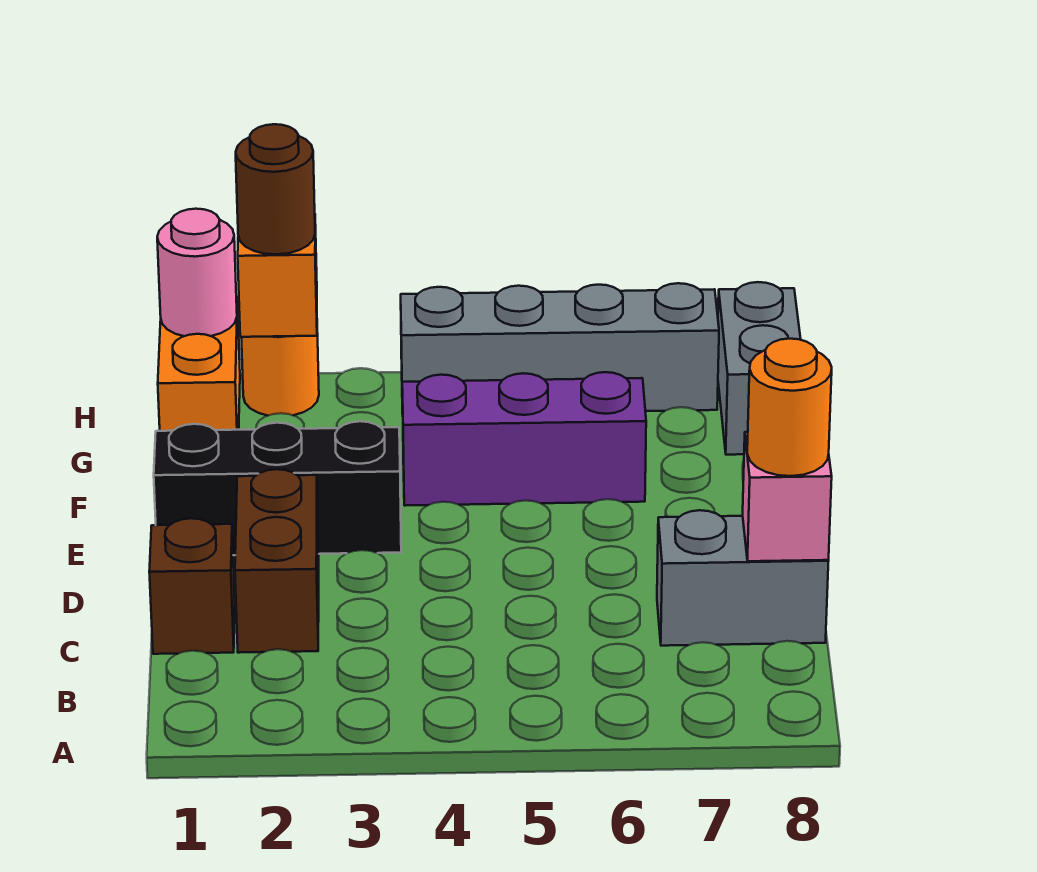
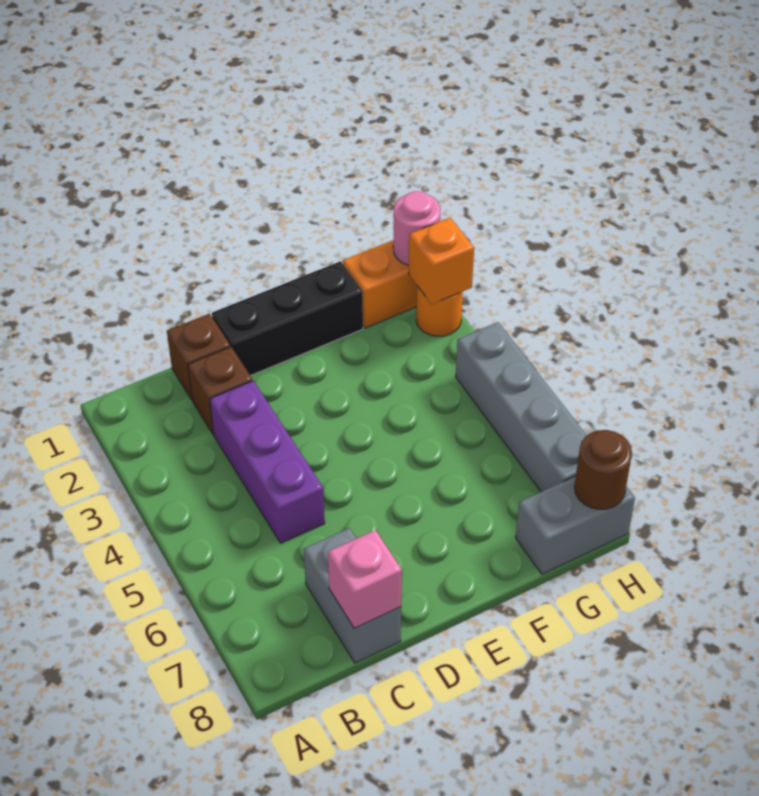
brown brick C2:D2 level 1 -> brown brick C2 level 1
orange round brick C8 level 3 -> none
black brick E1:E3 level 1 -> black brick D1:F1 level 1
purple brick F4:F6 level 1 -> purple brick C3:C5 level 1
brown round brick H2 level 3 -> brown round brick H8 level 2

